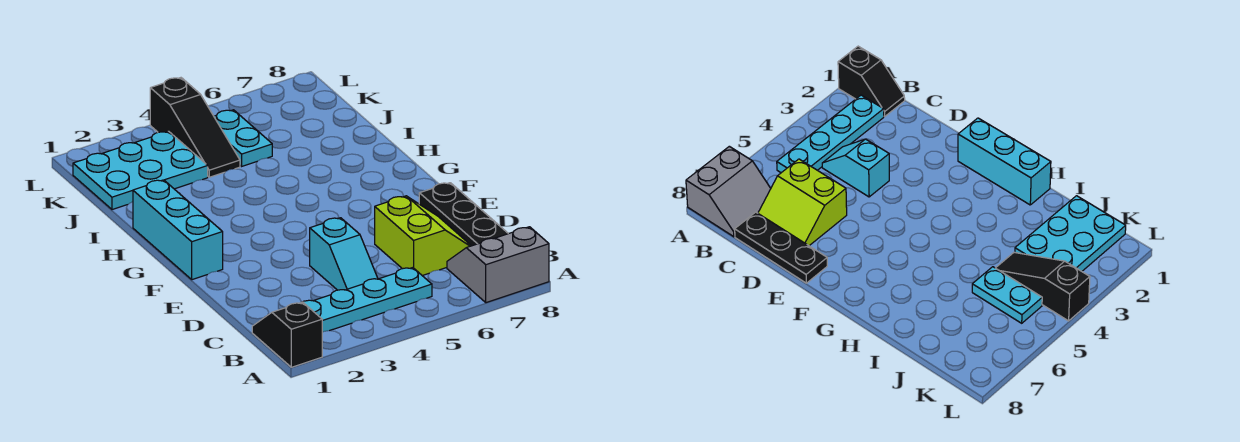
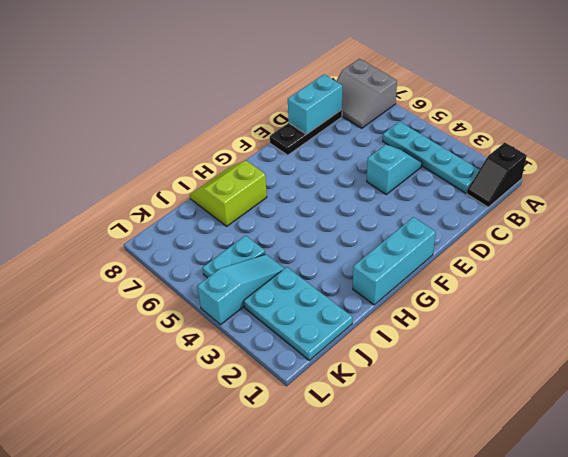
lime slope C6:D7 level 1 top 6 -> lime slope H7:I8 level 1 top 7
none -> cyan brick C8:D8 level 2
black slope J4:L4 level 1 top L -> cyan slope J4:L4 level 1 top L

